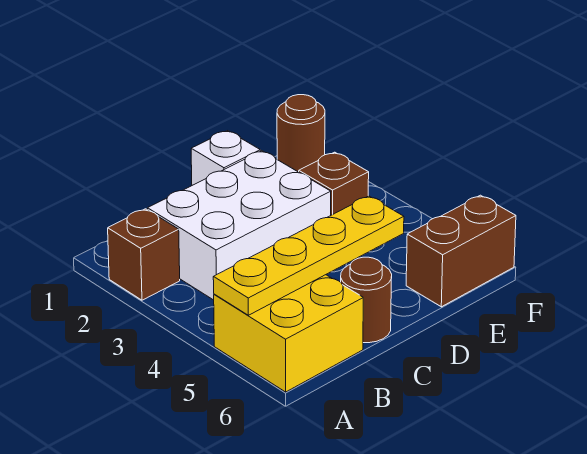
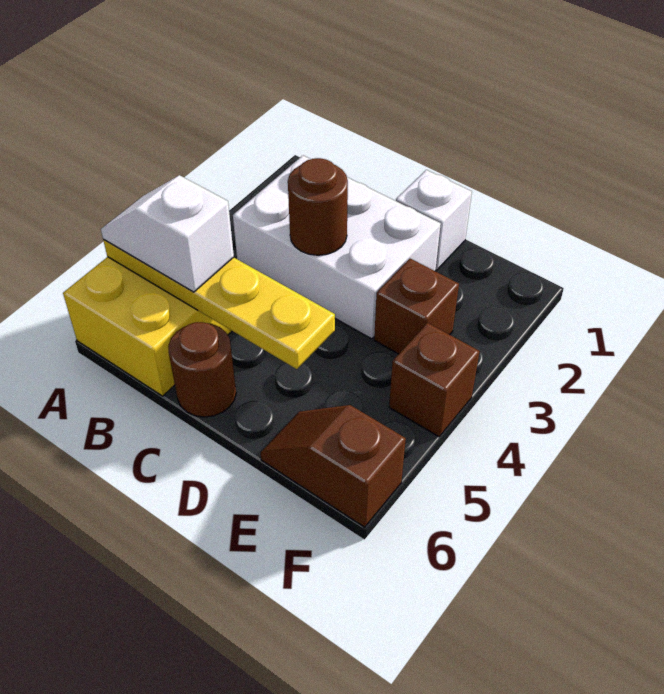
brown brick A2 level 1 -> brown brick F4 level 1
none -> white slope A5:B5 level 3 top B
brown brick E6:F6 level 1 -> brown slope E6:F6 level 1 top F
brown round brick F1 level 1 -> brown round brick C3 level 2

